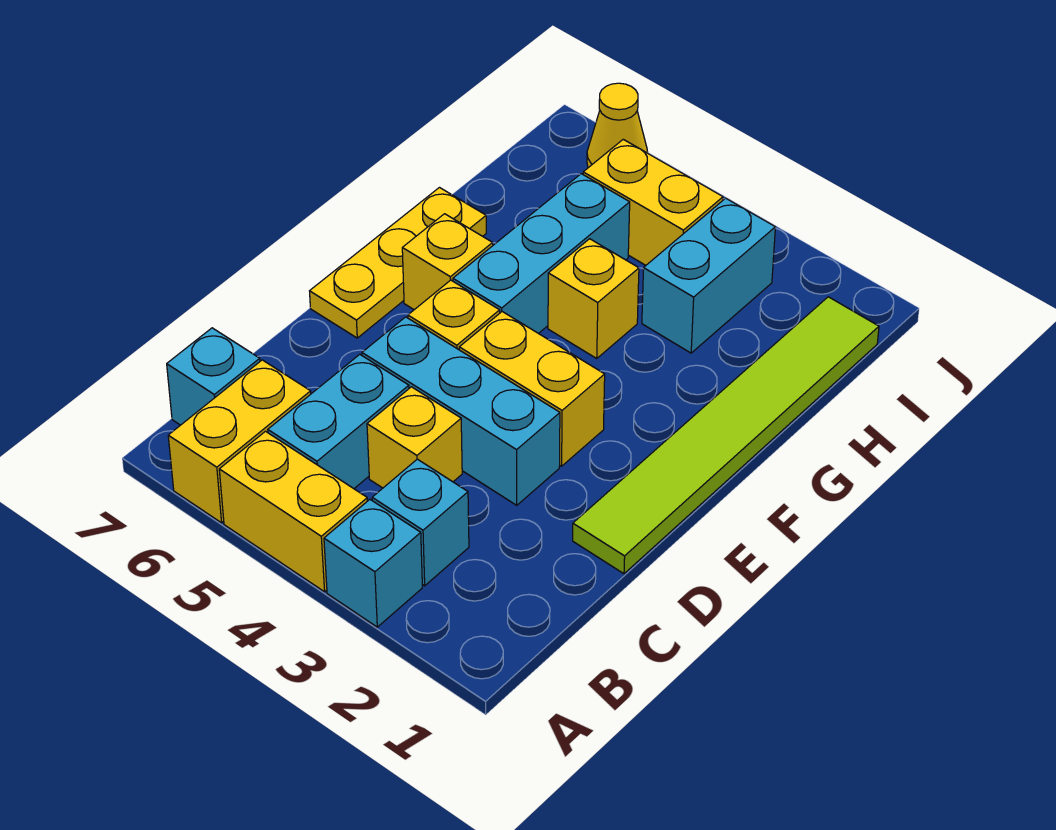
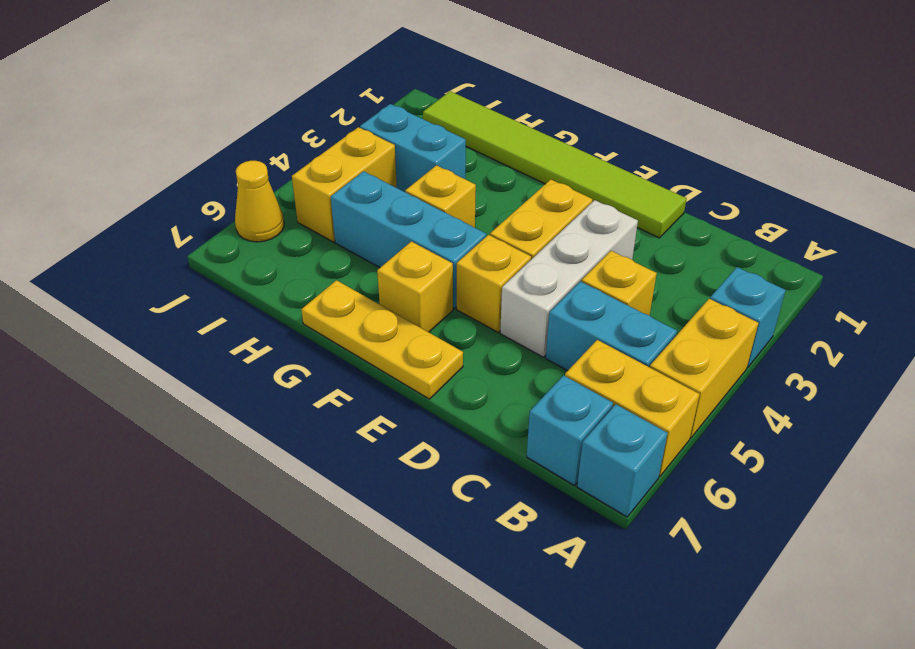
cyan brick B3 level 1 -> cyan brick A7 level 1
cyan brick D3:D5 level 1 -> white brick D3:D5 level 1

